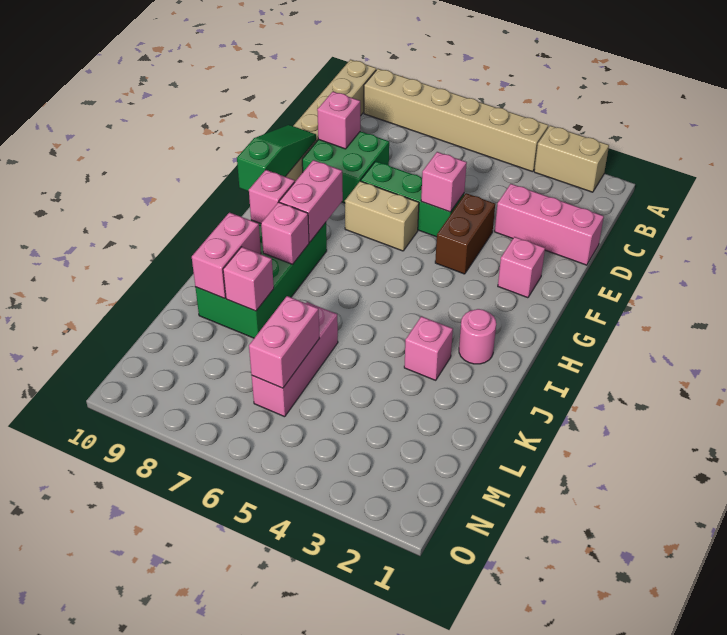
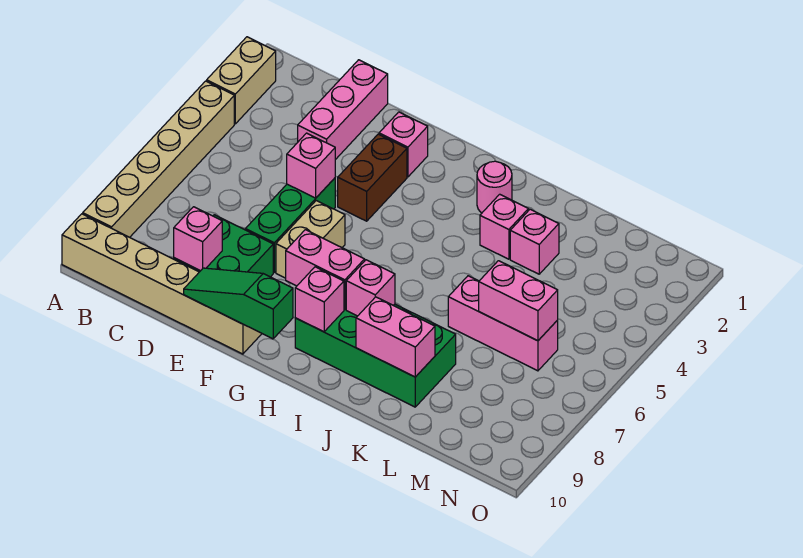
brown brick E4:F4 level 1 -> brown brick F3:F4 level 1
pink brick K8 level 2 -> pink brick K3 level 1

